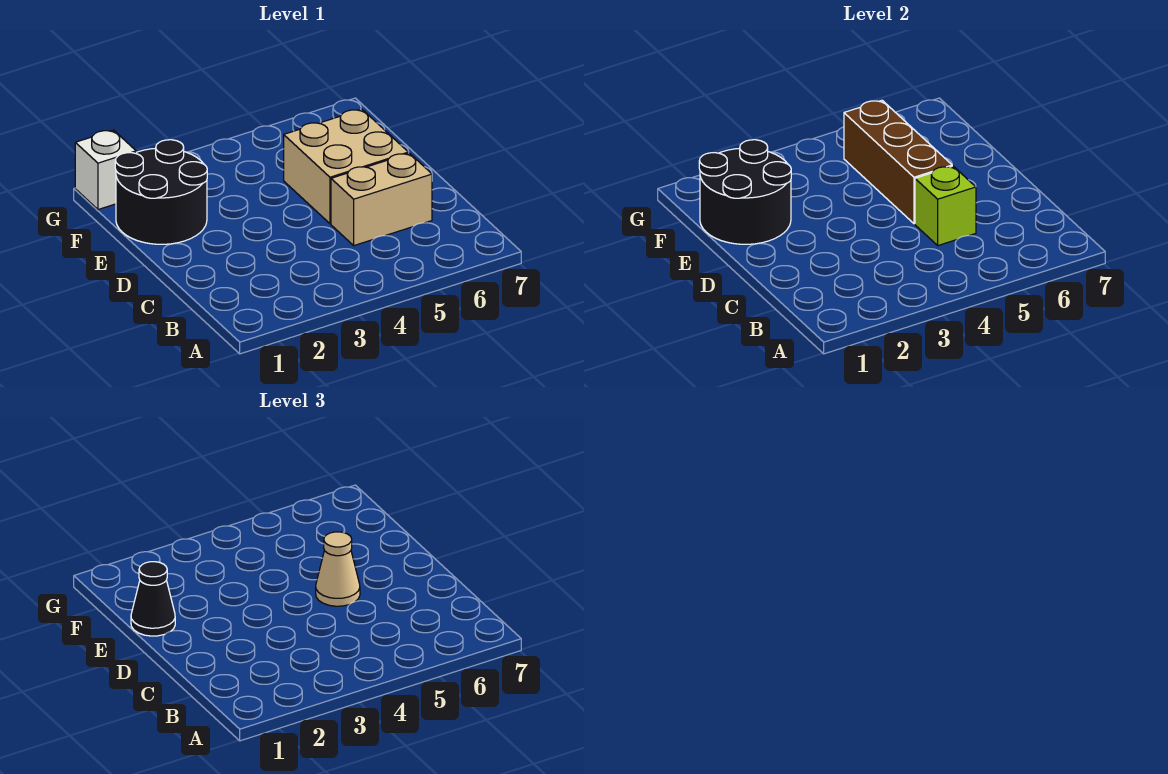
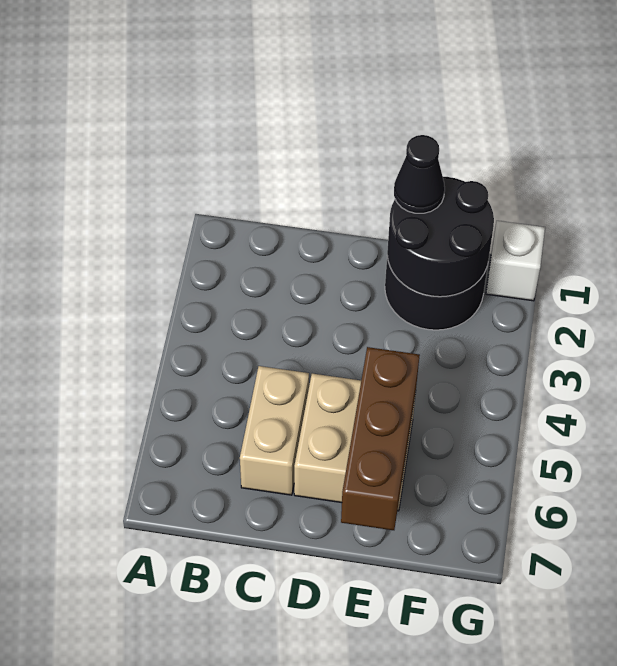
lime brick C5 level 2 -> none
brown brick D5:F5 level 2 -> brown brick E5:E7 level 2
tan cone D5 level 3 -> none

